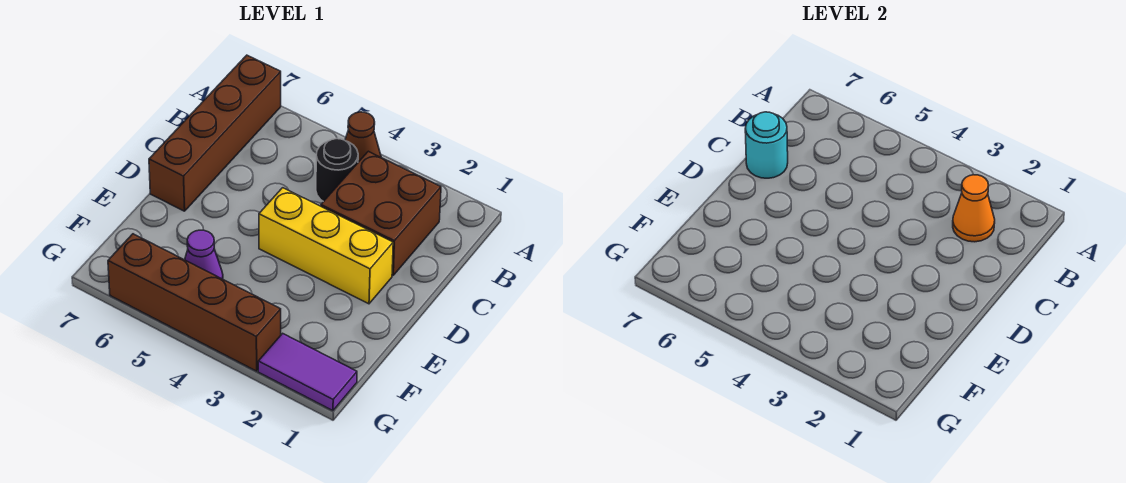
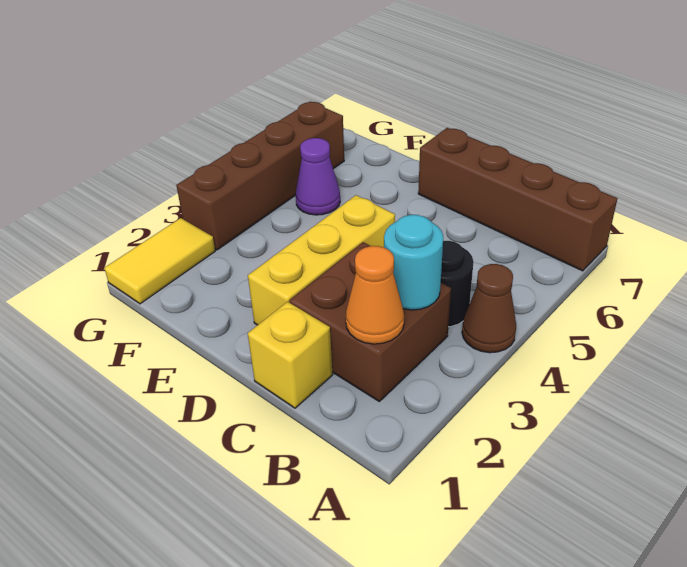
none -> yellow brick C1 level 1
cyan round brick C7 level 2 -> cyan round brick B3 level 2
purple tile G1:G2 level 1 -> yellow tile G1:G2 level 1

